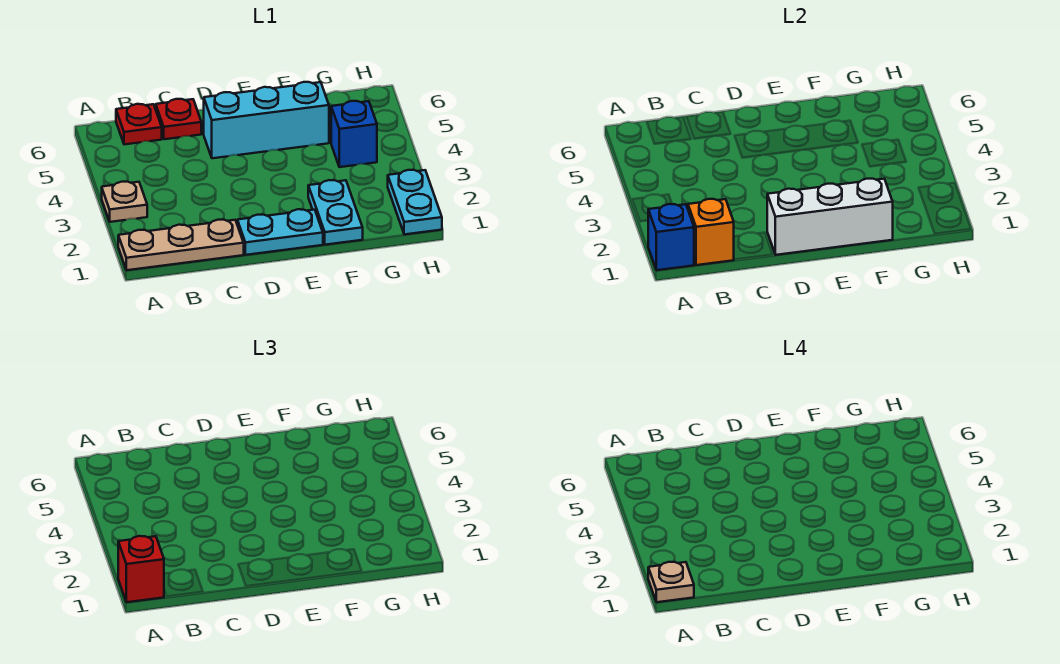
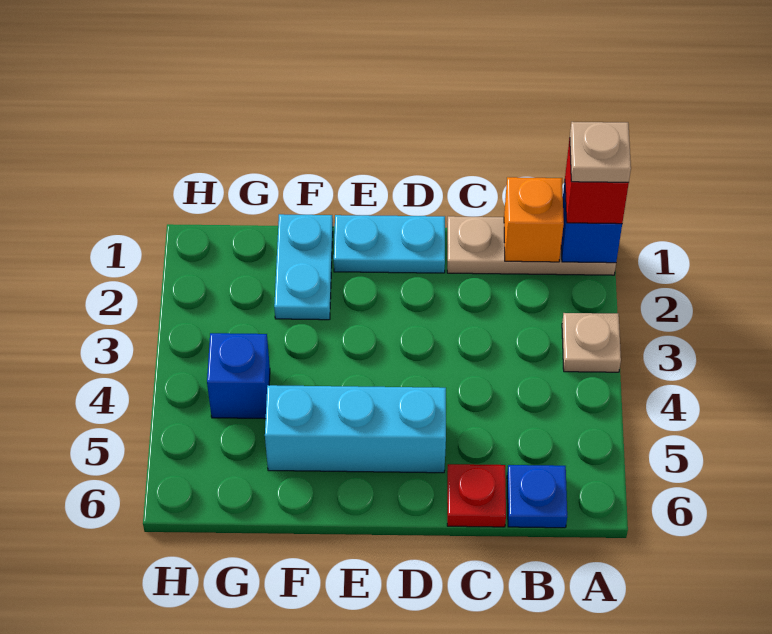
red plate B6 level 1 -> blue plate B6 level 1
white brick D1:F1 level 2 -> none
cyan plate H1:H2 level 1 -> none

